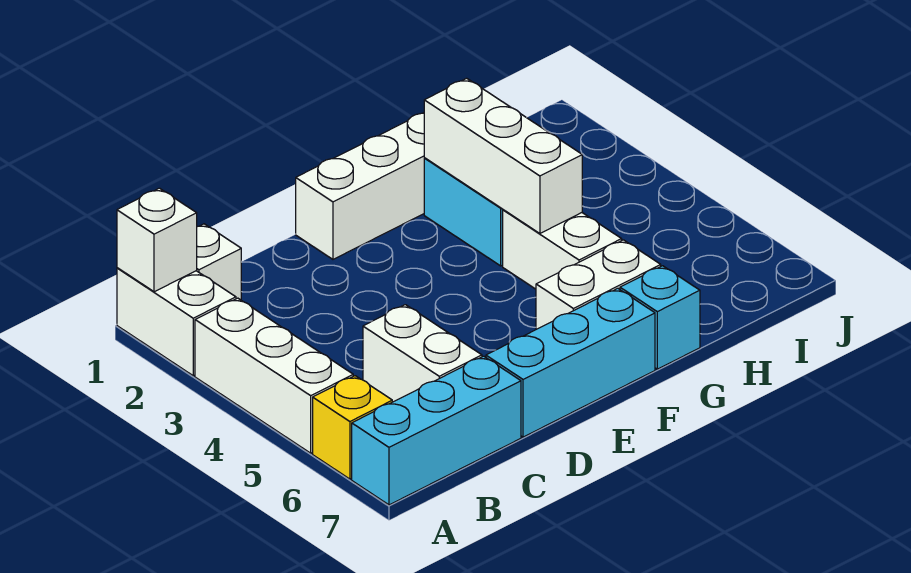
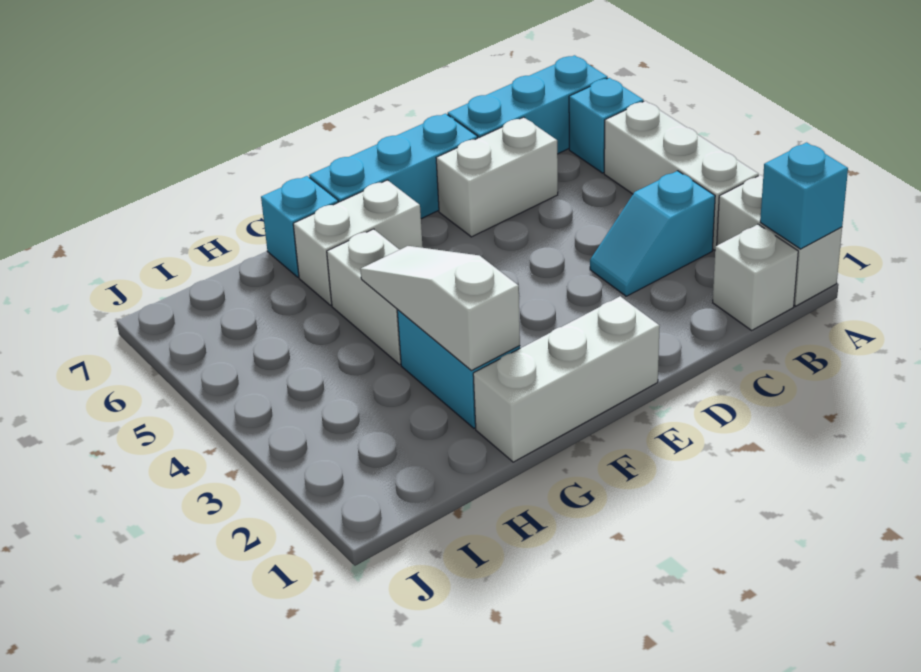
white brick A1 level 2 -> cyan brick A1 level 2
yellow brick A6 level 1 -> cyan brick A6 level 1
none -> cyan slope B3:C3 level 1 top B
white brick C5:C6 level 1 -> white brick C6:D6 level 1
white brick G2:G4 level 2 -> white slope G2:G4 level 2 top 2

